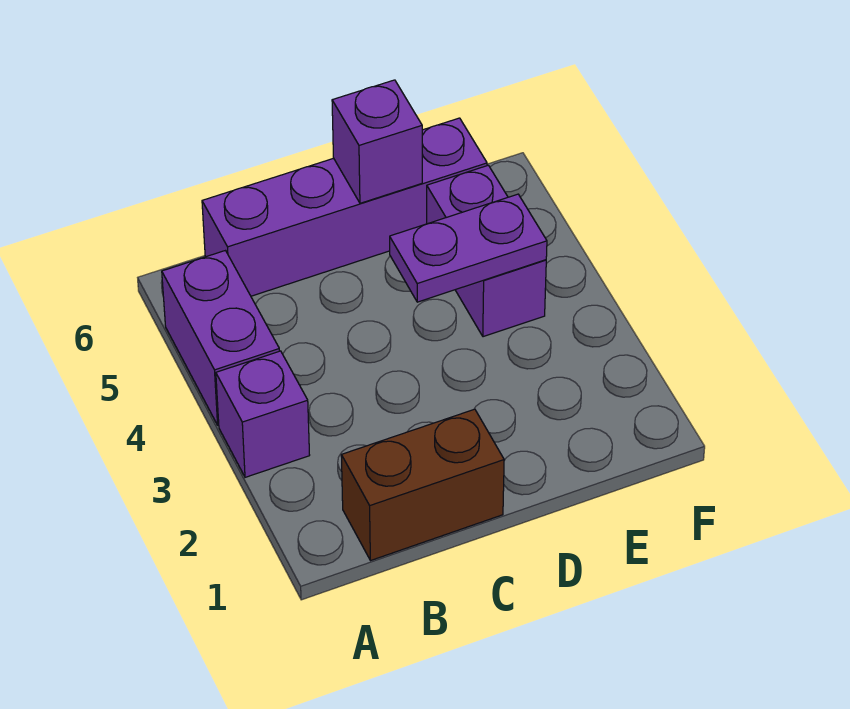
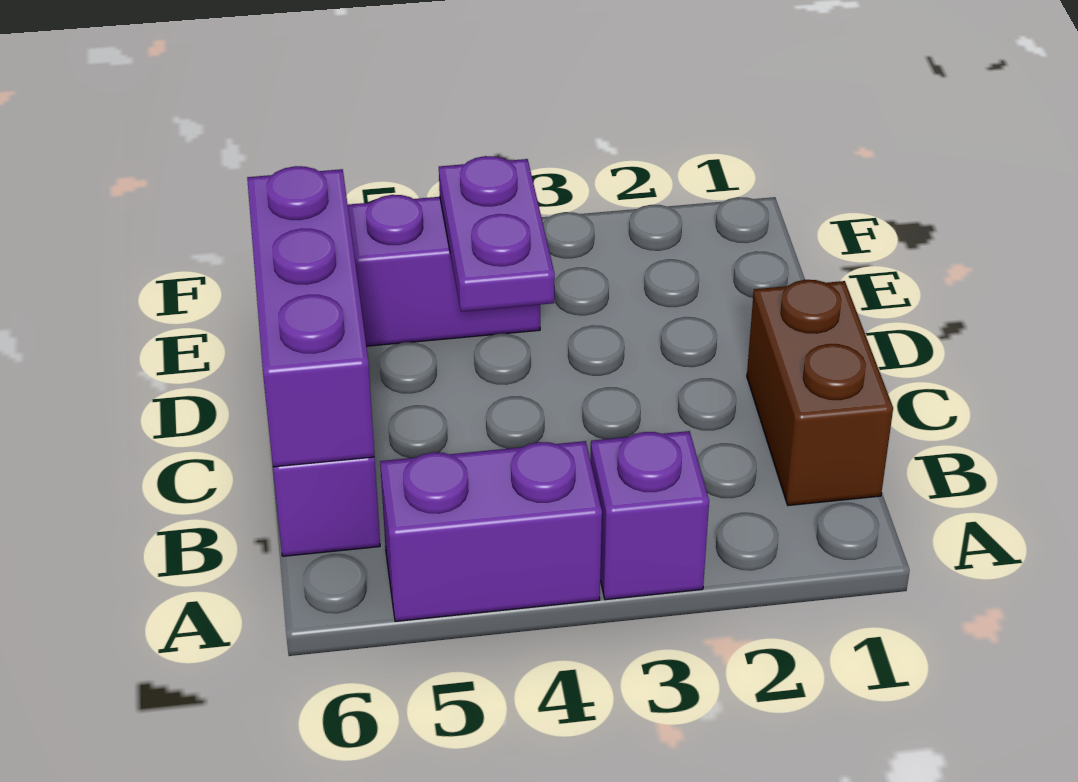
purple brick D6 level 2 -> purple brick B6:D6 level 2

